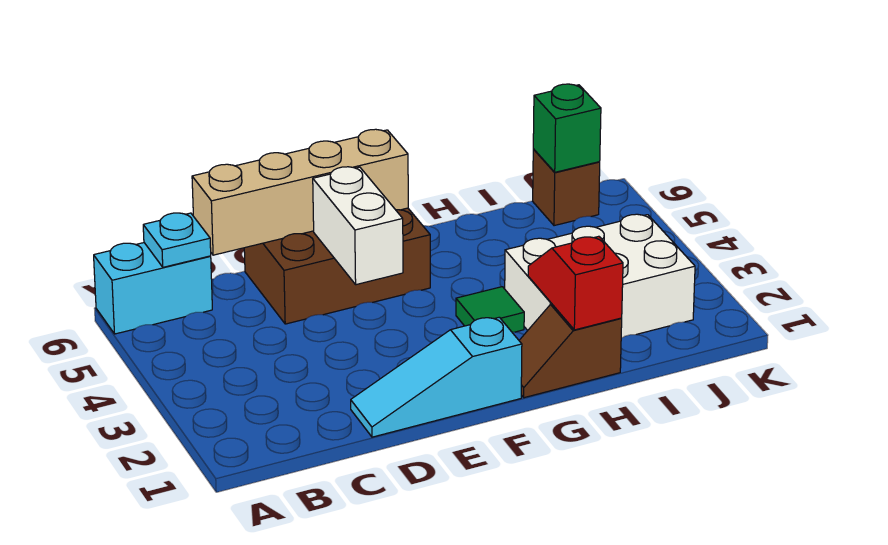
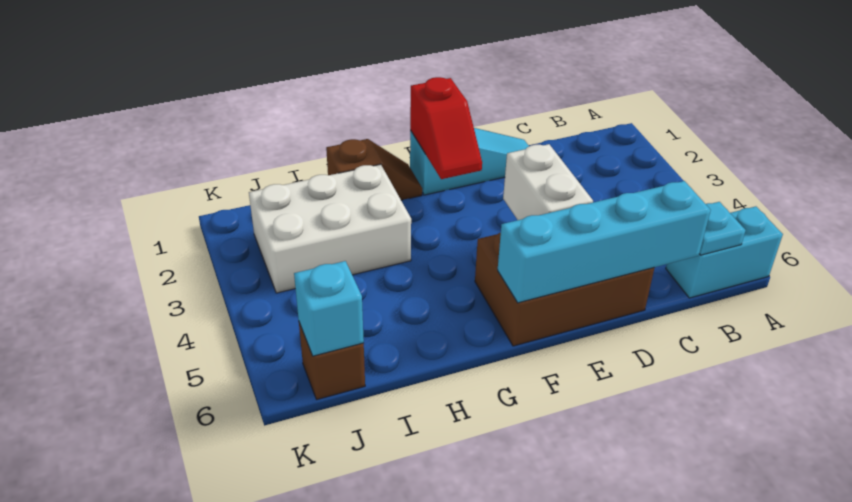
tan brick C6:F6 level 2 -> cyan brick C6:F6 level 2
green tile G3 level 1 -> none
red slope H1:H2 level 2 top 1 -> red slope F1:F2 level 2 top 1
green brick J6 level 2 -> cyan brick J6 level 2

